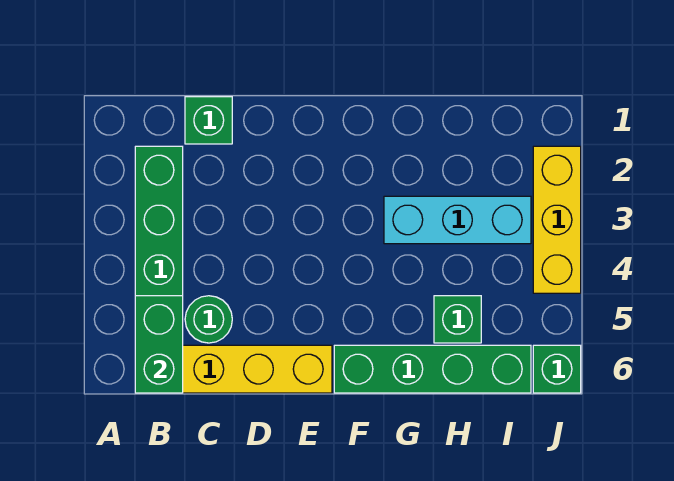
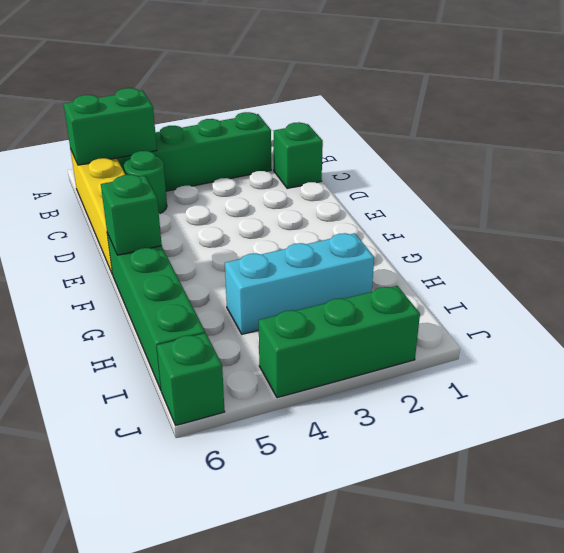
cyan brick G3:I3 level 1 -> cyan brick H2:H4 level 1
green brick H5 level 1 -> green brick F6 level 2
yellow brick J2:J4 level 1 -> green brick J2:J4 level 1

